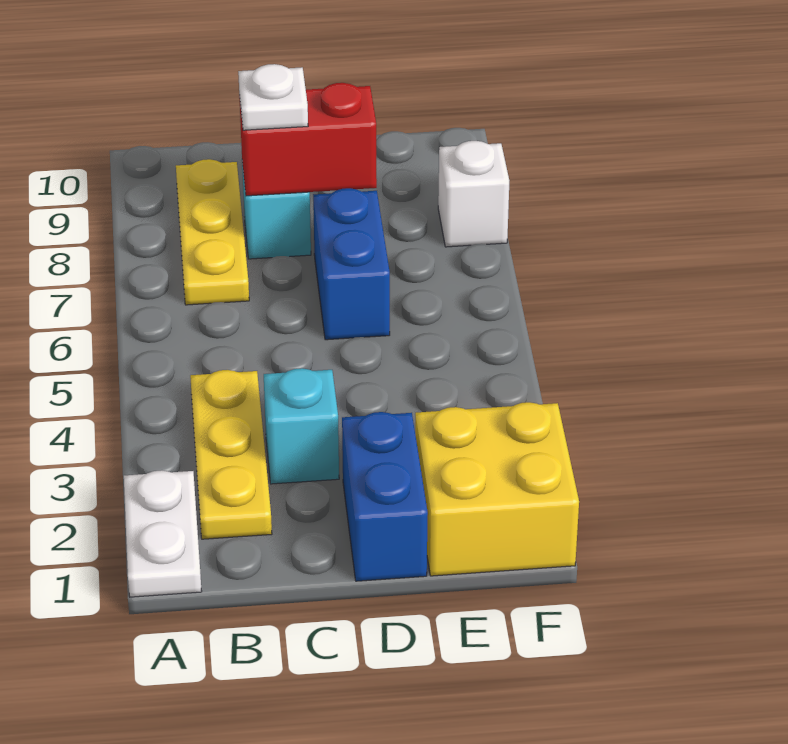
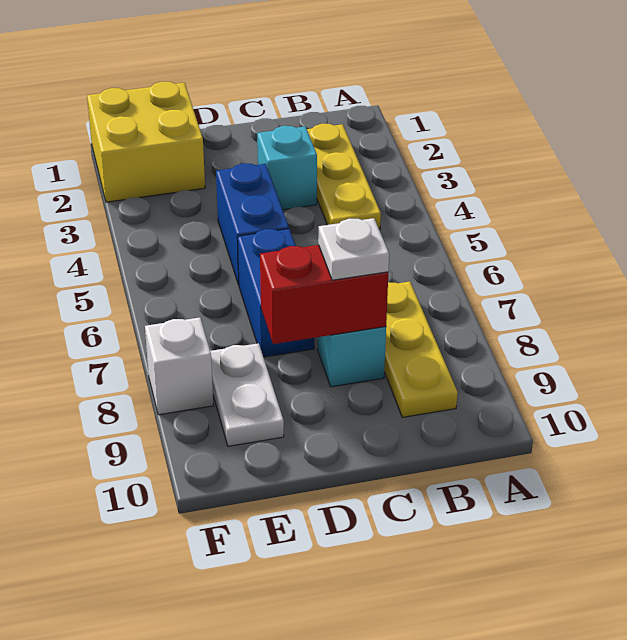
white plate A1:A2 level 1 -> white plate E8:E9 level 1
blue brick D1:D2 level 1 -> blue brick D4:D5 level 1

